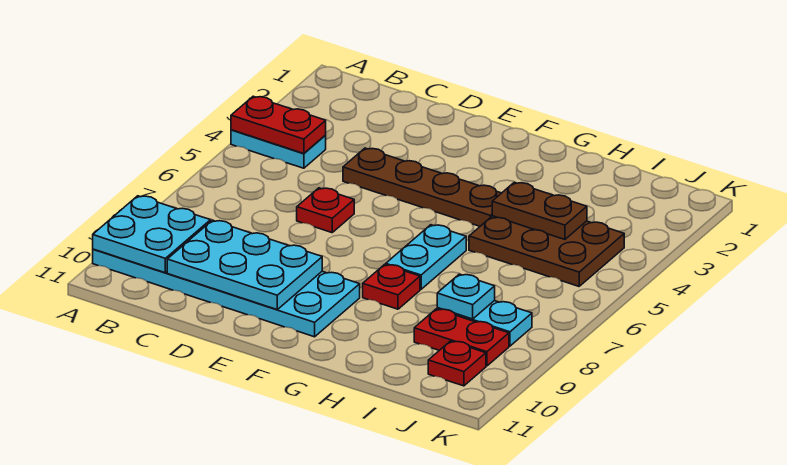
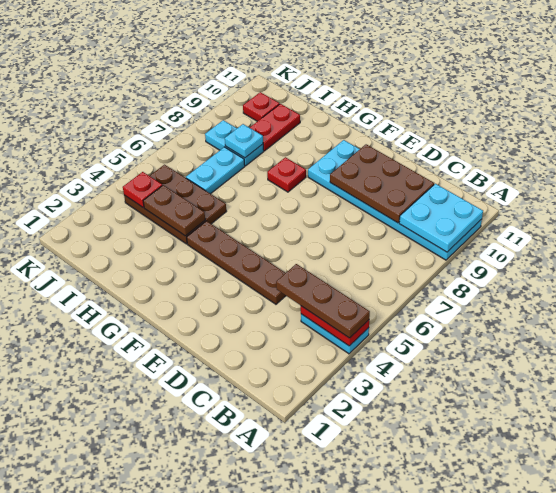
none -> brown plate A4:C4 level 3
cyan plate C9:E10 level 2 -> brown plate C9:E10 level 2
red plate D6 level 1 -> red plate J4 level 2
cyan plate G6:G7 level 1 -> cyan plate I6:I7 level 1
red plate I9:J9 level 1 -> red plate I9:I10 level 1

